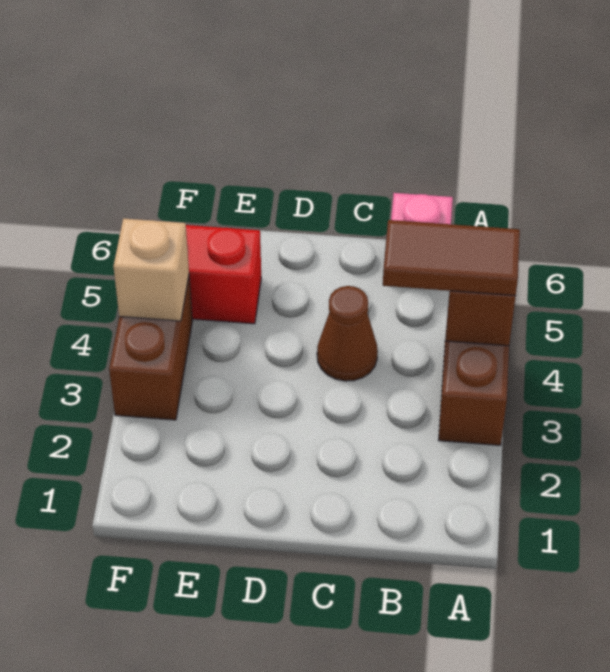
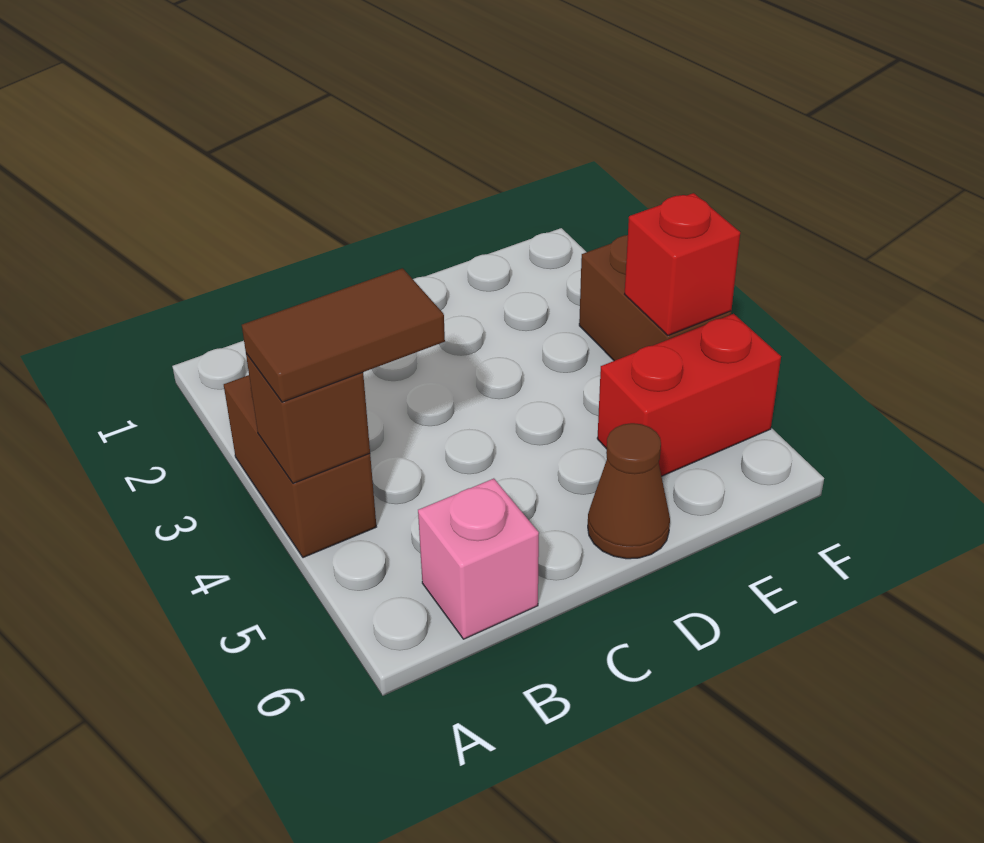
brown cone C4 level 1 -> brown cone D6 level 1
tan brick F4 level 2 -> red brick F4 level 2

